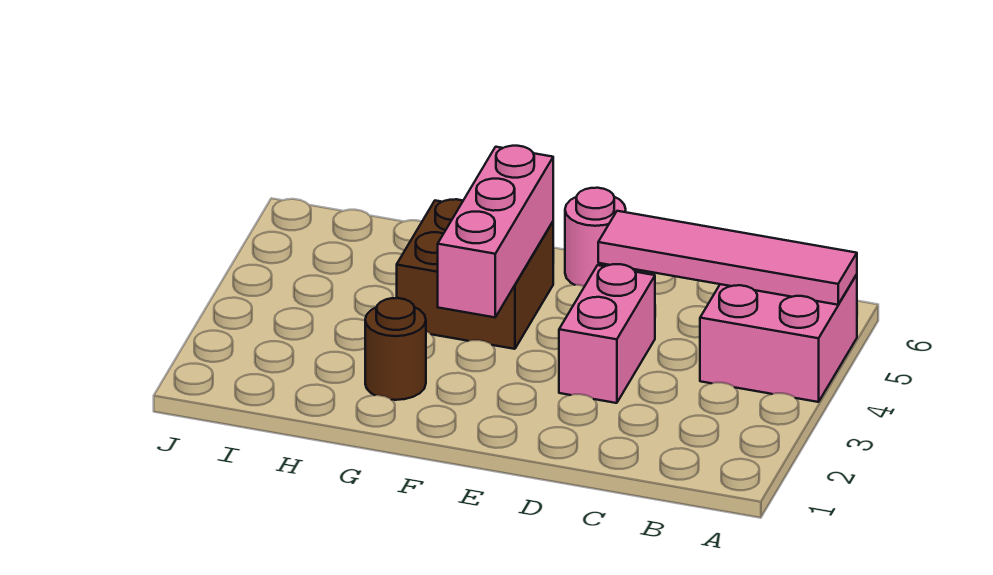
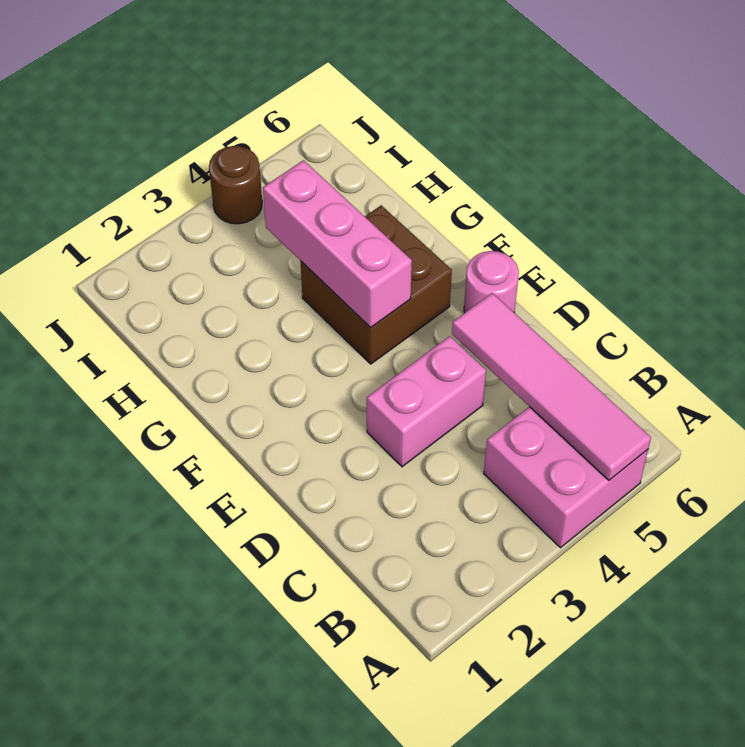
pink brick F3:F5 level 2 -> pink brick F4:H4 level 2
brown round brick G2 level 1 -> brown round brick J4 level 1

